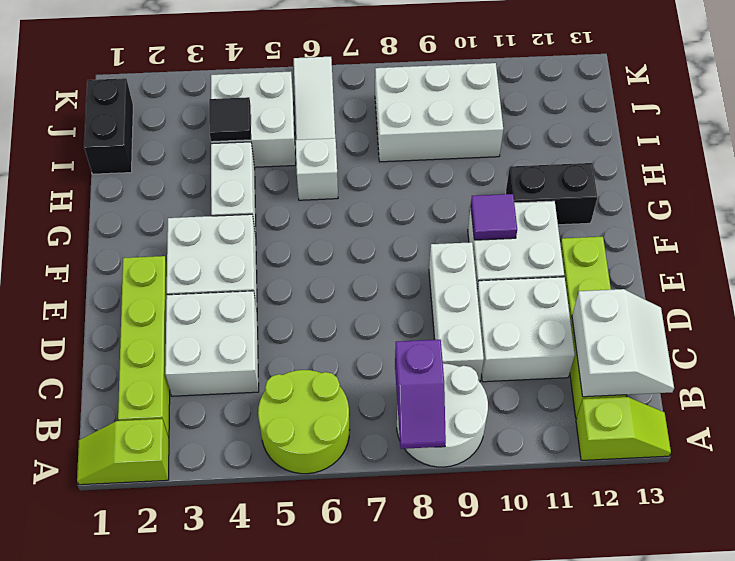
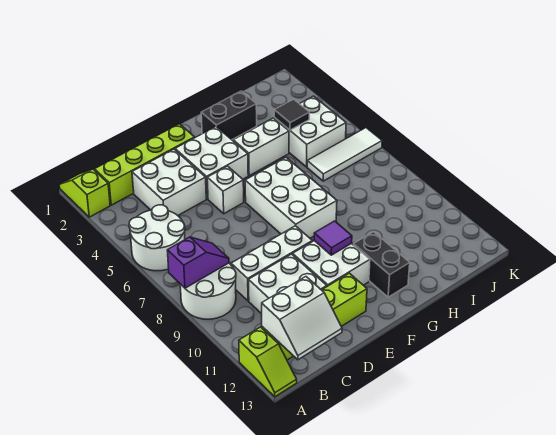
lime round brick A5:B6 level 1 -> white round brick A5:B6 level 1
purple slope A8:B8 level 2 top B -> purple slope A8:B8 level 2 top A
white brick H6 level 1 -> white brick E5 level 1
black brick I1:J1 level 1 -> black brick G2:H2 level 1
white brick I8:J10 level 1 -> white brick F6:G8 level 1

